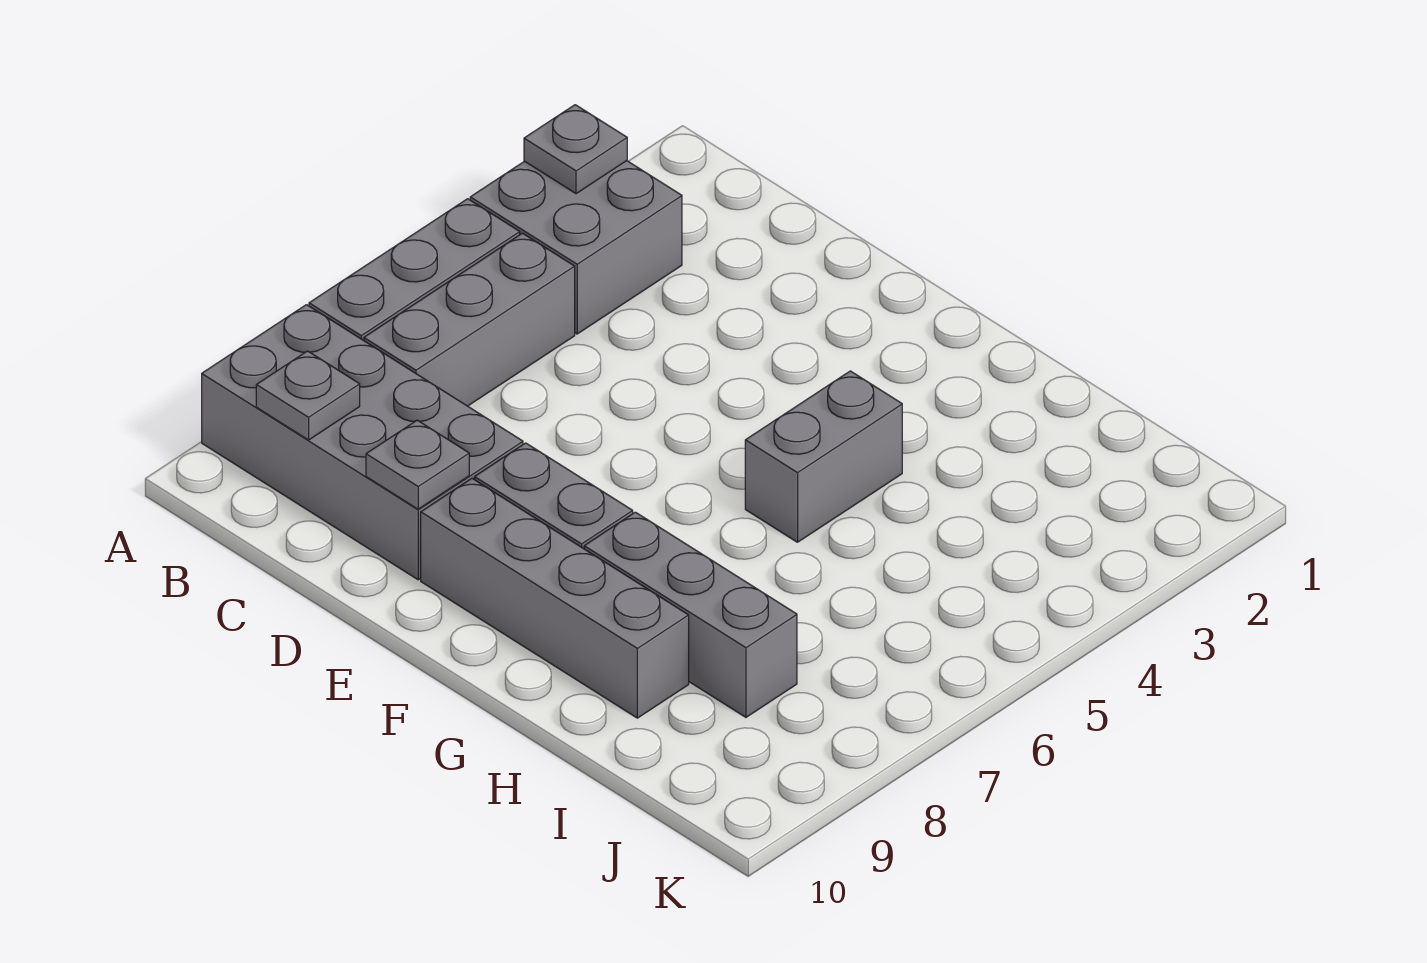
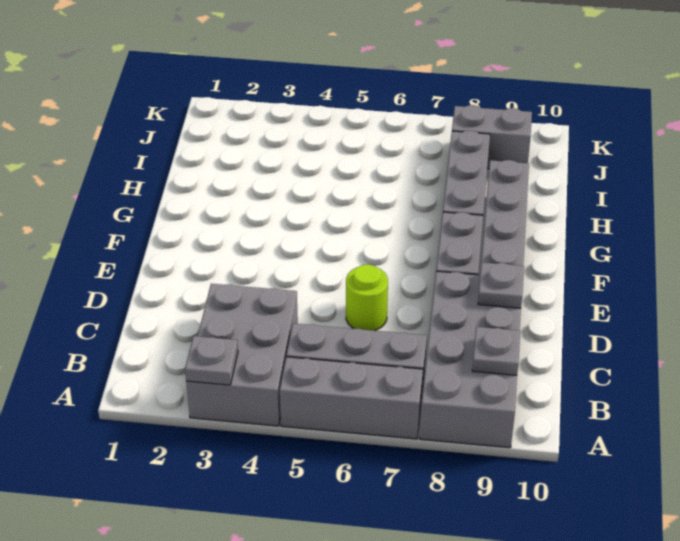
grey brick A3:B4 level 1 -> grey brick A3:C4 level 1
none -> lime round brick D6 level 1
grey brick G4:G5 level 1 -> grey brick J8:J9 level 1

